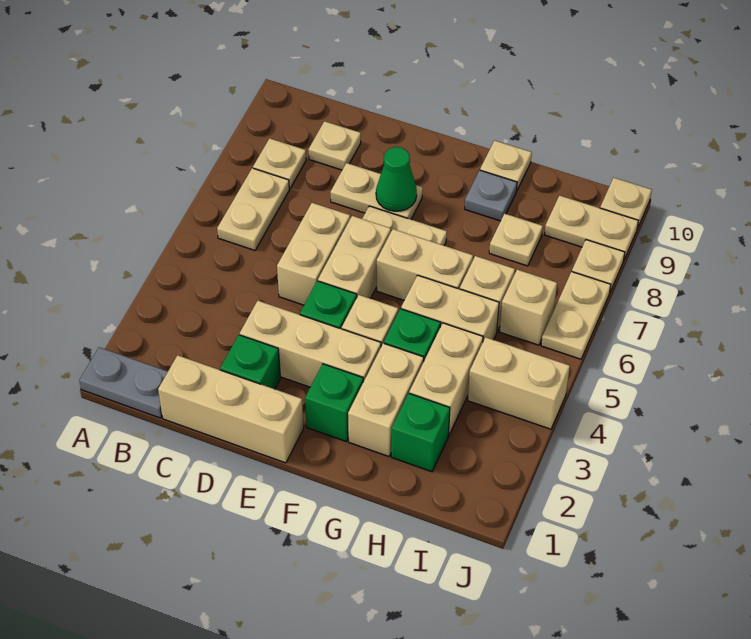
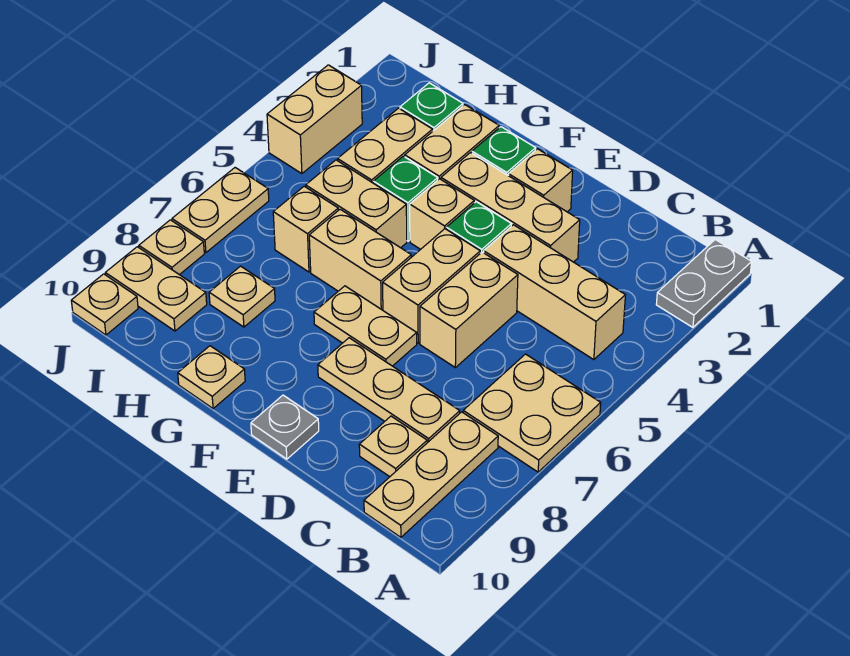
grey plate A1:B1 level 1 -> grey plate A1:A2 level 1
tan plate B6:B7 level 1 -> tan plate A6:B7 level 1
tan plate B8 level 1 -> tan plate B8:B10 level 1
tan brick C1:E1 level 1 -> tan brick B4:D4 level 1
green brick D2 level 1 -> none
tan plate D8:E8 level 1 -> tan plate C8:E8 level 1
green cone E8 level 2 -> none
grey plate G9 level 1 -> grey plate E10 level 1
tan brick I4:J4 level 1 -> tan brick J3:J4 level 1
tan brick I6 level 1 -> tan brick E2 level 1

